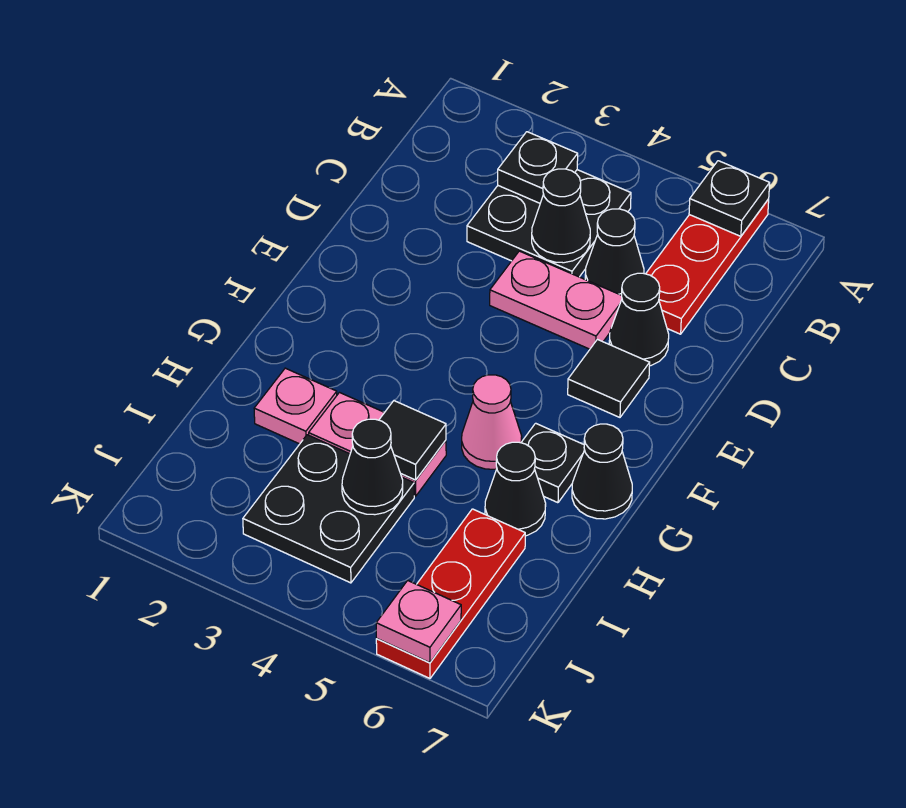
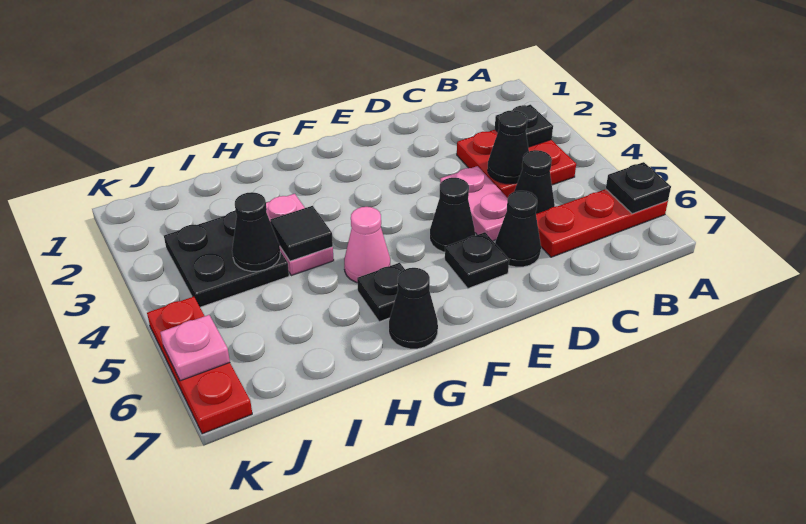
black plate B3:C4 level 1 -> red plate B3:C4 level 1
black tile E6 level 1 -> black plate E6 level 1
pink plate H2 level 1 -> none
black cone H6 level 1 -> black cone E5 level 1
red plate I6:K6 level 1 -> red plate K5:K7 level 1

